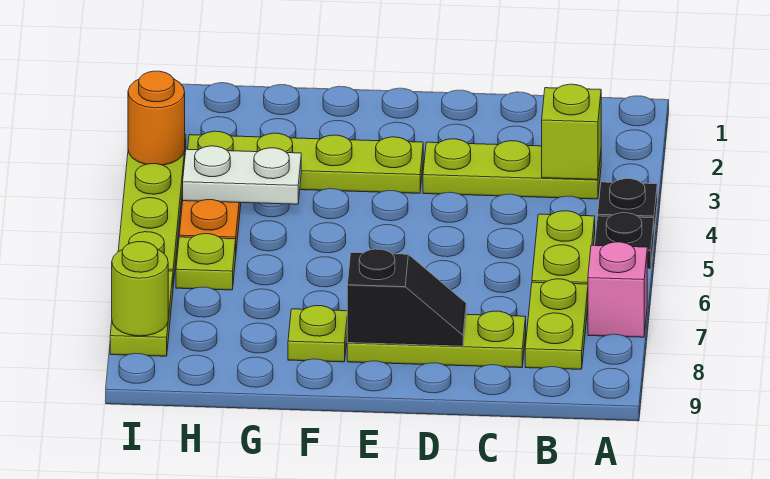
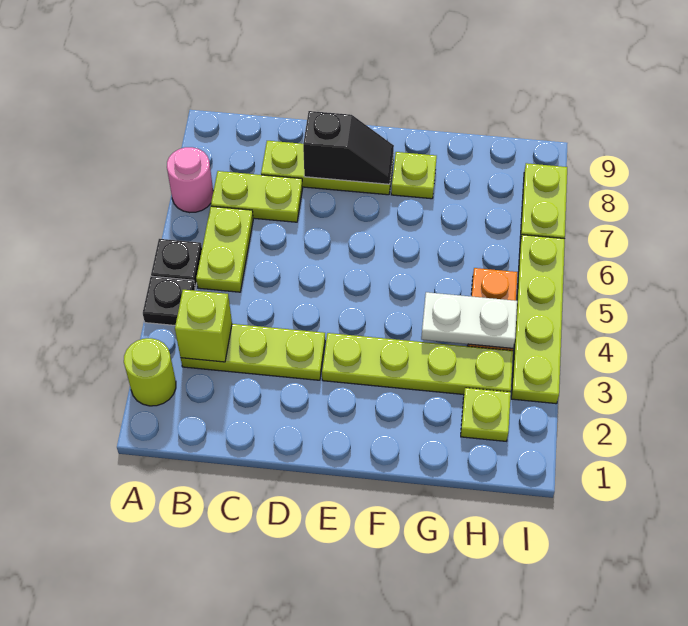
pink brick A7 level 1 -> pink round brick A7 level 1
lime plate B7:B8 level 1 -> lime plate B7:C7 level 1
black slope D8:E8 level 2 top E -> black slope D8:E8 level 2 top D
lime plate H6 level 1 -> lime plate H2 level 1
orange round brick I3 level 2 -> none
lime round brick I8 level 2 -> lime round brick A2 level 1

